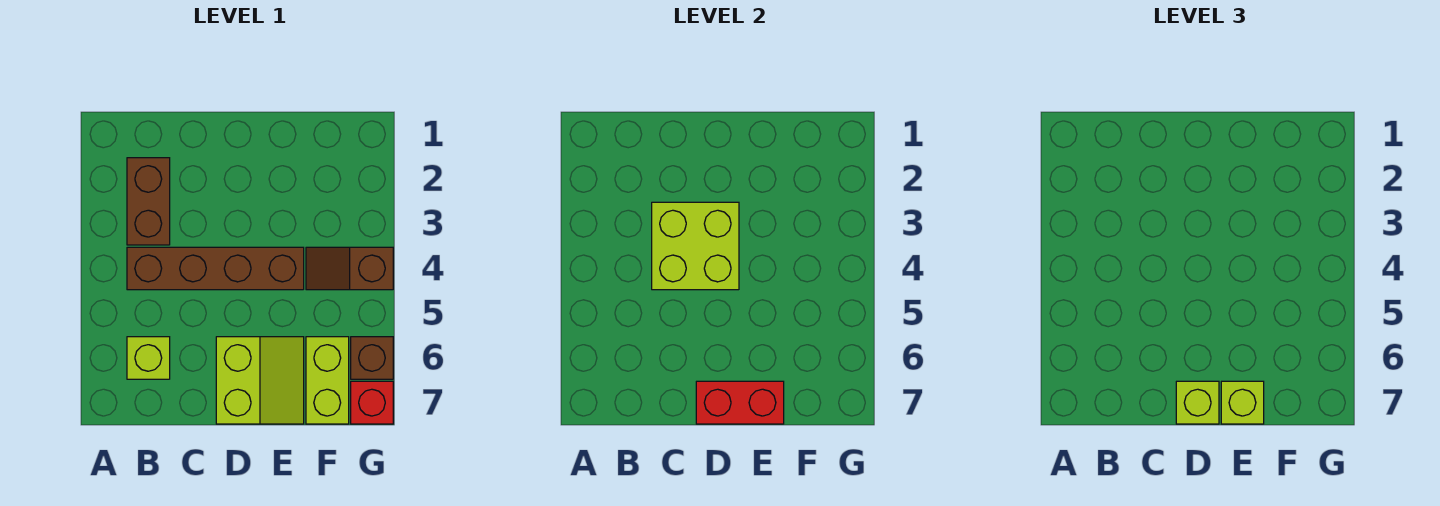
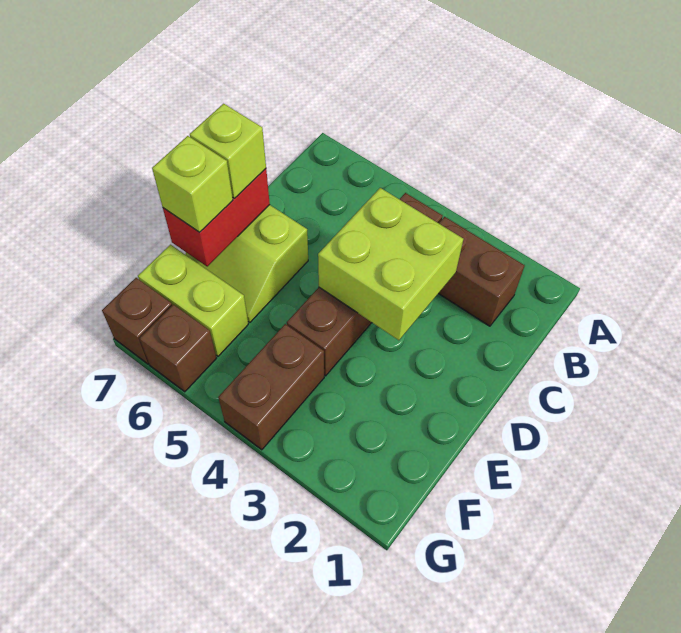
lime brick B6 level 1 -> none
brown slope F4:G4 level 1 top G -> brown brick F4:G4 level 1
red brick G7 level 1 -> brown brick G7 level 1

